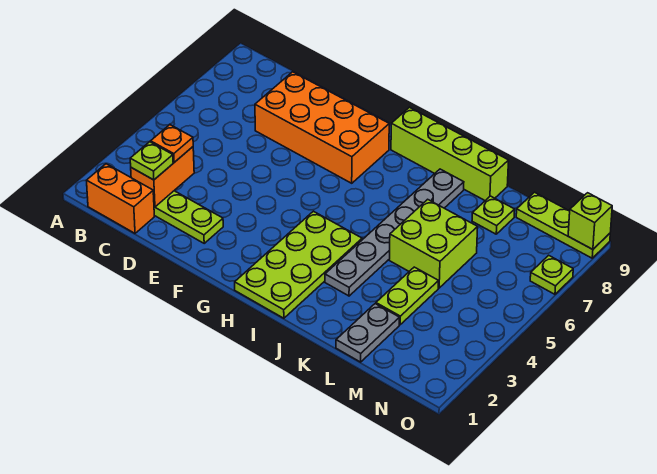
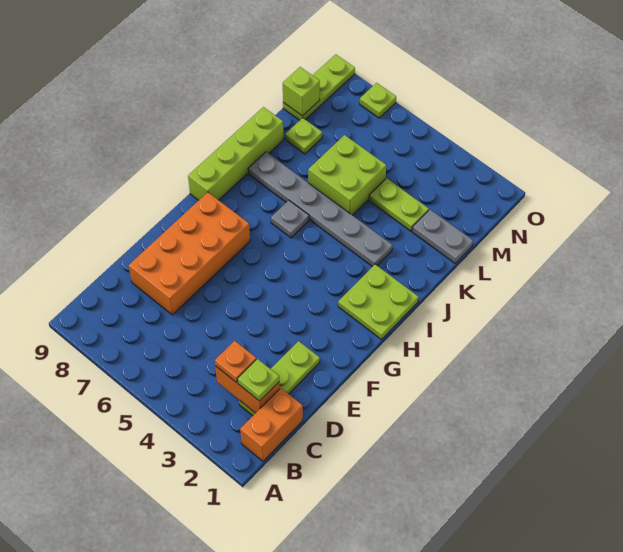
lime plate H1:I4 level 1 -> lime plate H1:I2 level 1
none -> grey plate I6 level 1
lime brick O9 level 2 -> lime brick M9 level 2

